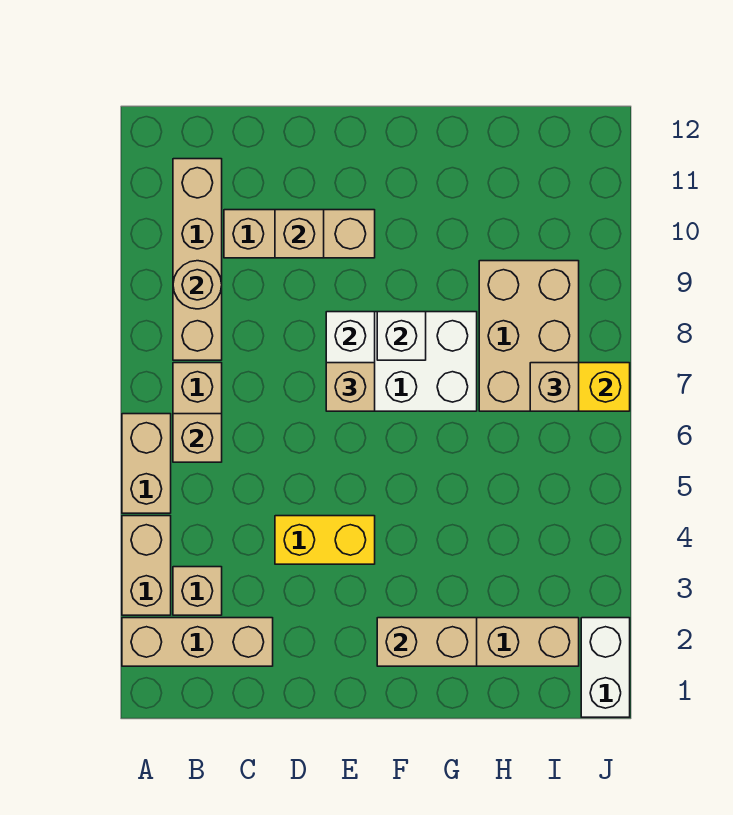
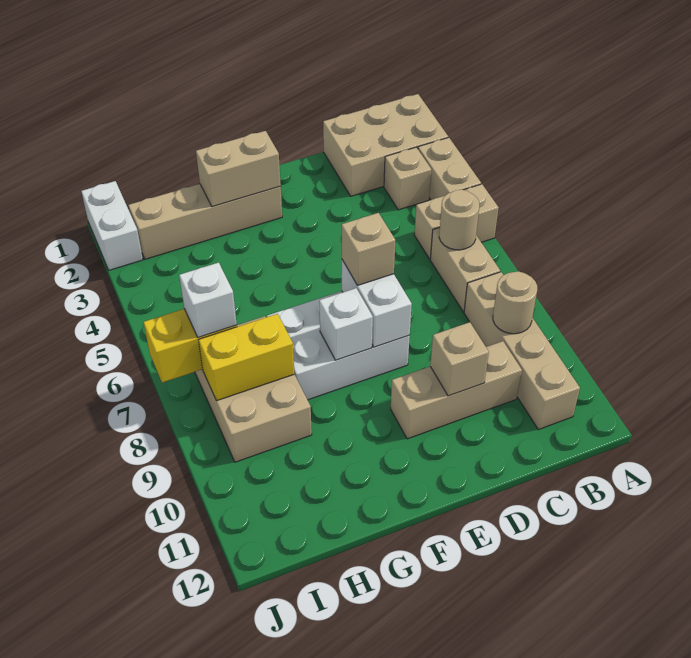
tan brick A2:C2 level 1 -> tan brick A1:C2 level 1
tan brick A5:A6 level 1 -> tan brick A5:B5 level 1
tan brick B6 level 2 -> tan round brick B6 level 2
yellow brick D4:E4 level 1 -> yellow brick H8:I8 level 2
tan brick I7 level 3 -> white brick I7 level 3

